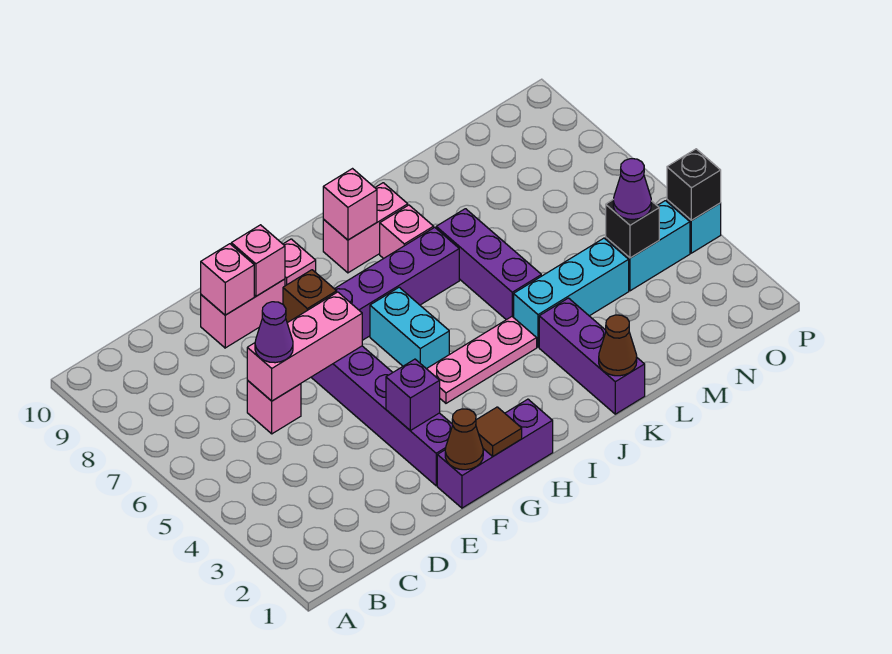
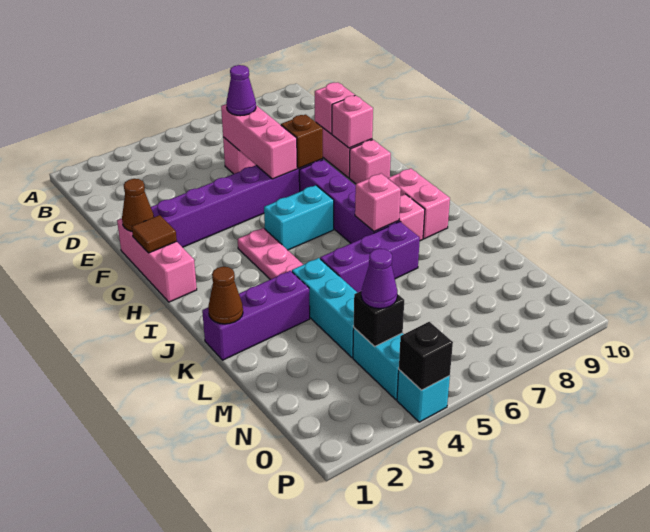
purple brick F1:H1 level 1 -> pink brick F1:H1 level 1
purple brick F3 level 2 -> none
pink brick I9 level 2 -> pink brick J7 level 2

